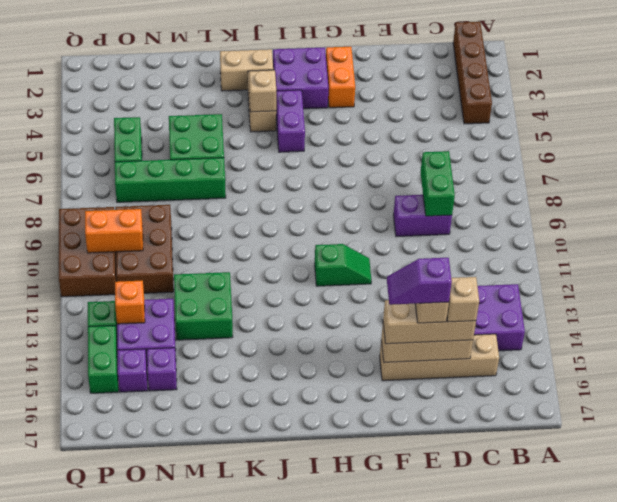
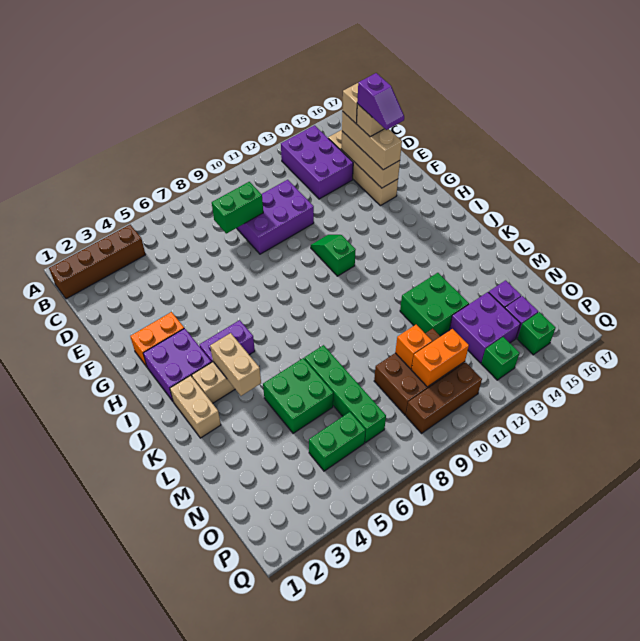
purple brick D9:E9 level 1 -> purple brick D9:E11 level 1
tan brick J4 level 2 -> tan brick J4:K4 level 2
orange brick O10:P10 level 2 -> orange brick O10:O11 level 2
orange brick O13 level 2 -> orange brick N10 level 2
brown brick P9:Q11 level 1 -> brown brick P9:P11 level 1
green brick P14:P15 level 1 -> green brick P15 level 1

